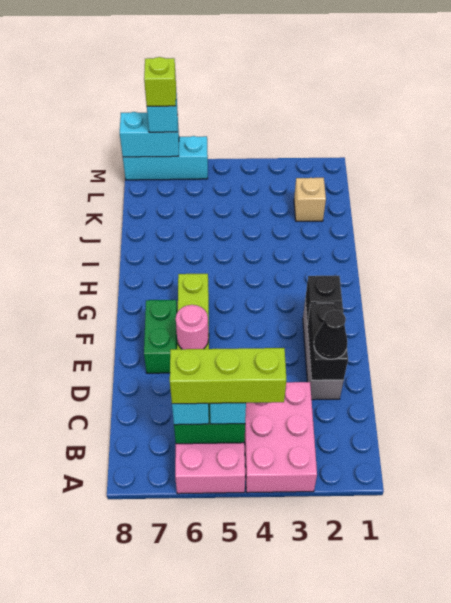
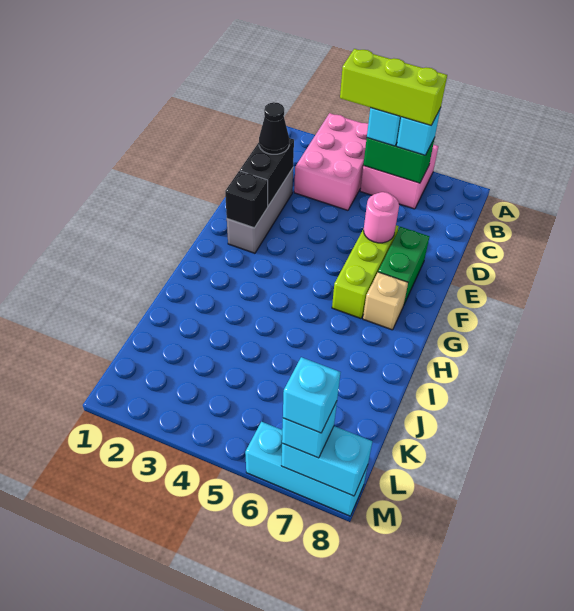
tan brick K2 level 1 -> tan brick G7 level 1
lime brick M7 level 4 -> cyan brick M7 level 4

